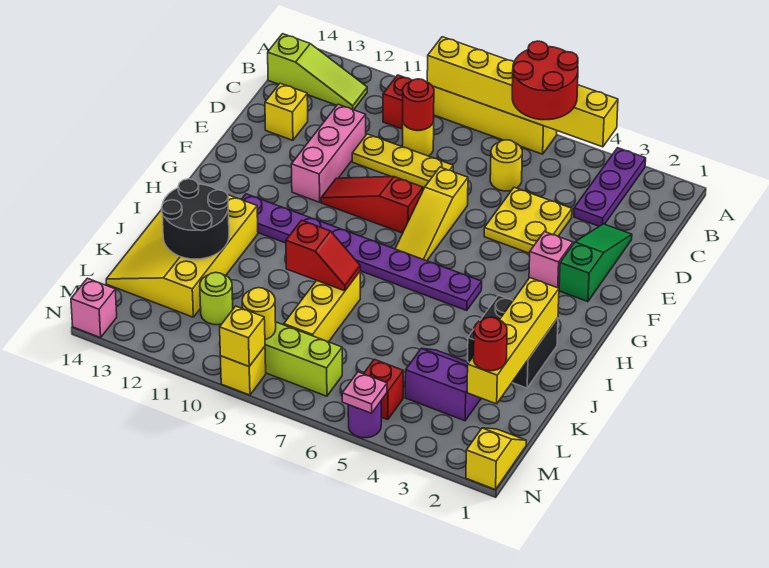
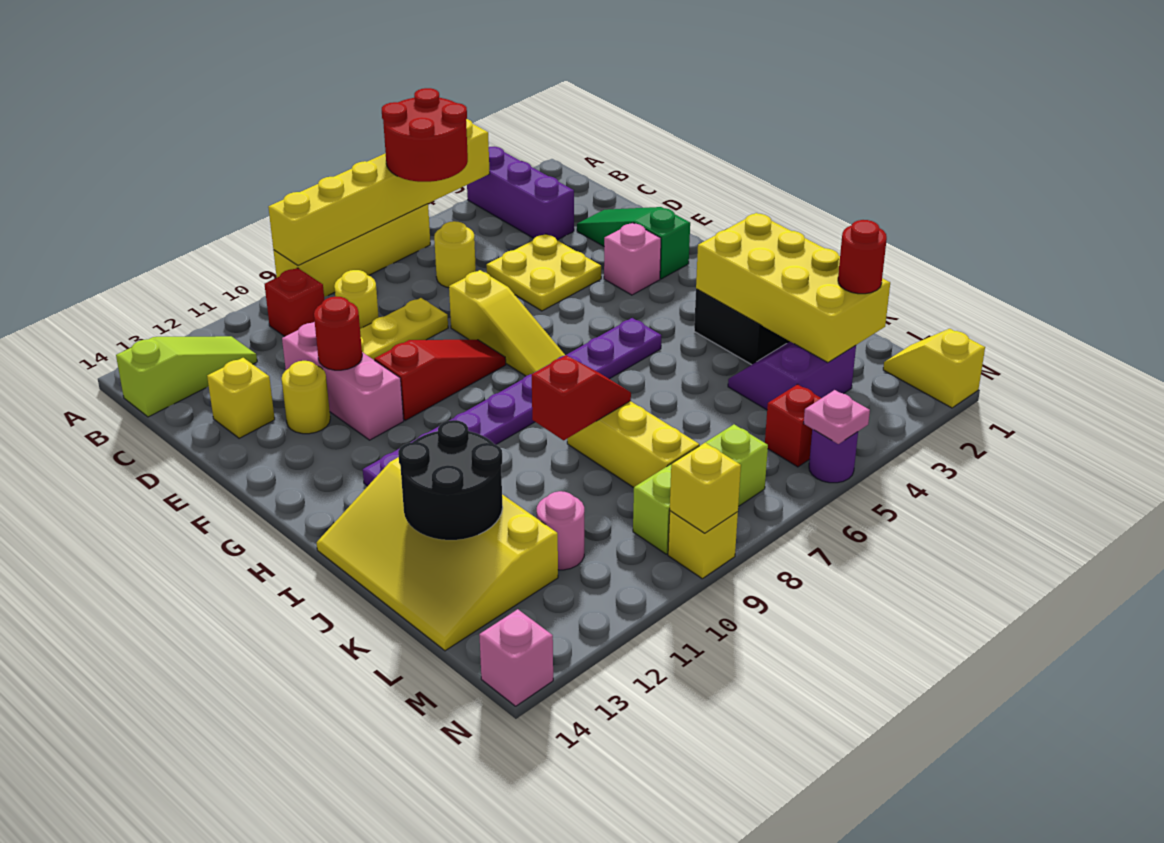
purple plate A3:C3 level 1 -> purple brick A3:C3 level 1
red round brick C9 level 2 -> red round brick E11 level 2
red slope F8:F10 level 1 top 8 -> red slope F8:F10 level 1 top 10
yellow brick I2:L2 level 2 -> yellow brick I2:L3 level 2
lime round brick L11 level 1 -> pink round brick L11 level 1
yellow round brick M9 level 2 -> yellow round brick E12 level 1

